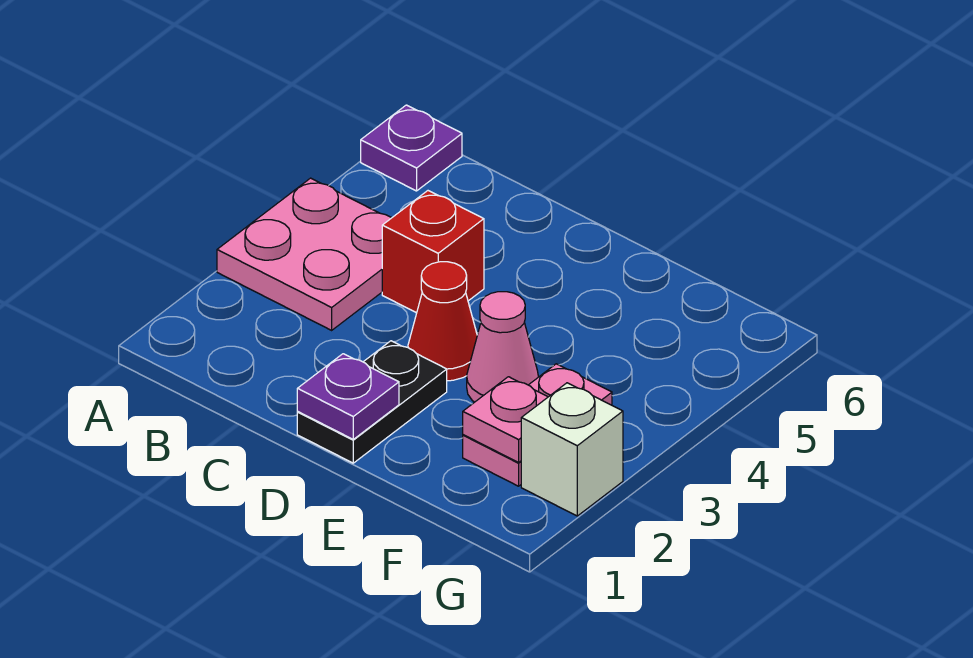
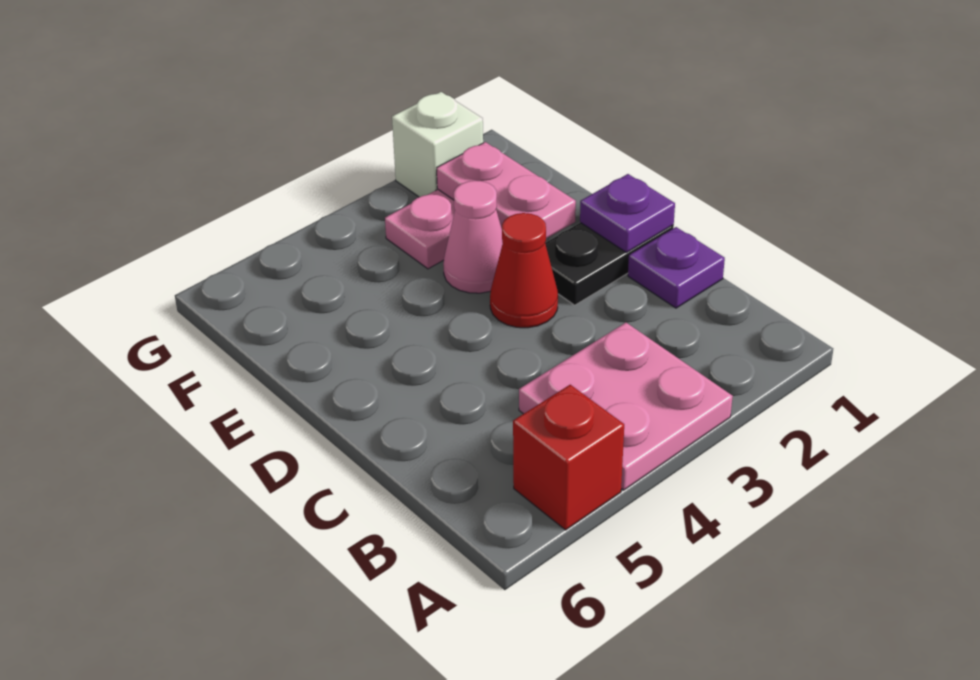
purple plate A6 level 1 -> purple plate C1 level 1
red brick C4 level 1 -> red brick A5 level 1
pink plate F2 level 2 -> pink plate E2:F2 level 2

